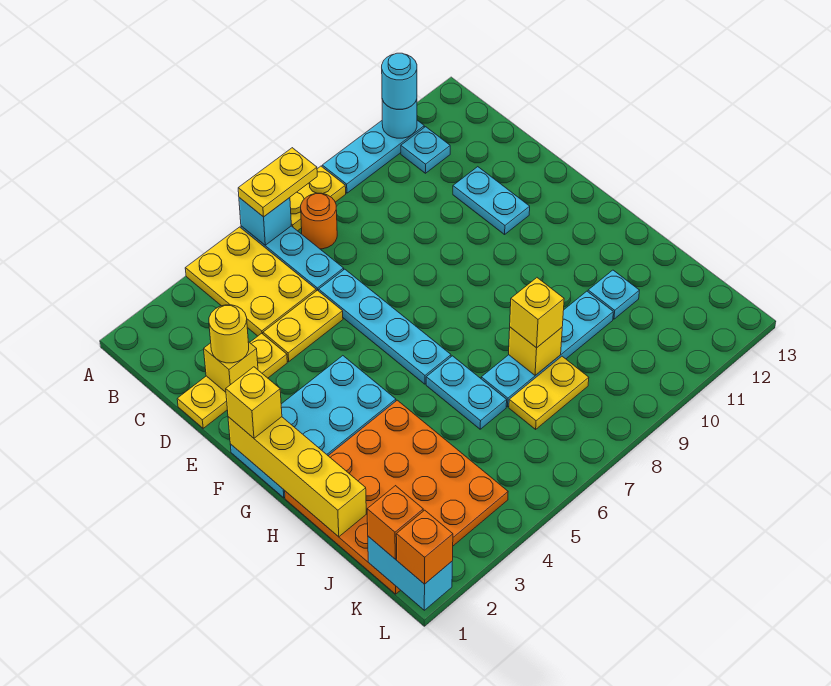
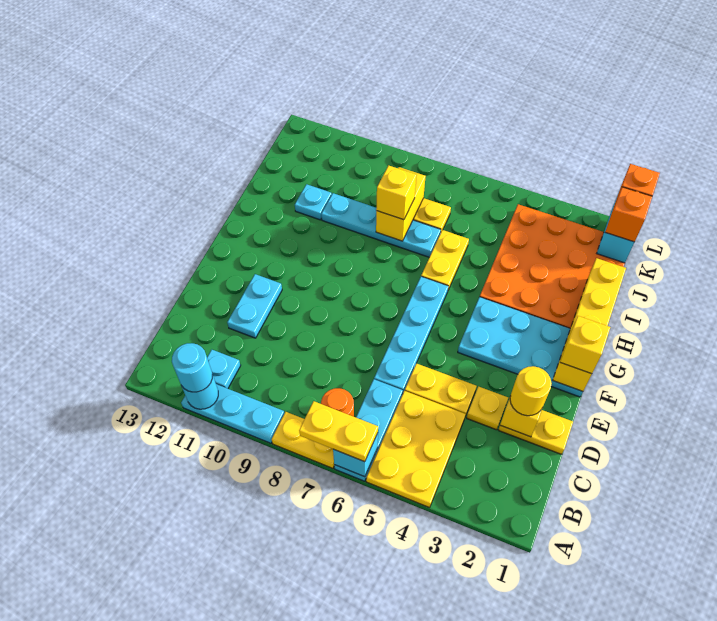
cyan plate H6:I6 level 1 -> yellow plate H6:I6 level 1
yellow brick I8 level 2 -> yellow brick I8:J8 level 2

